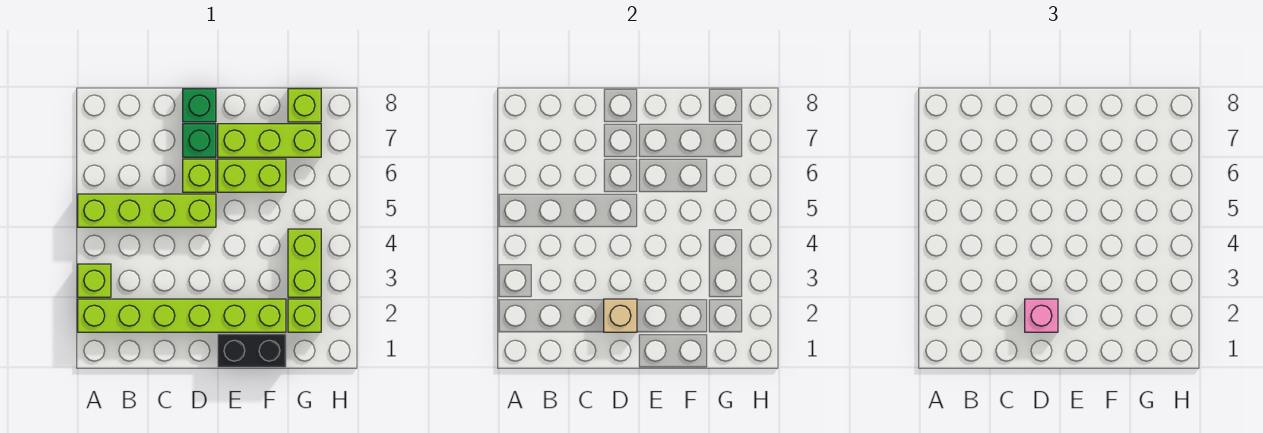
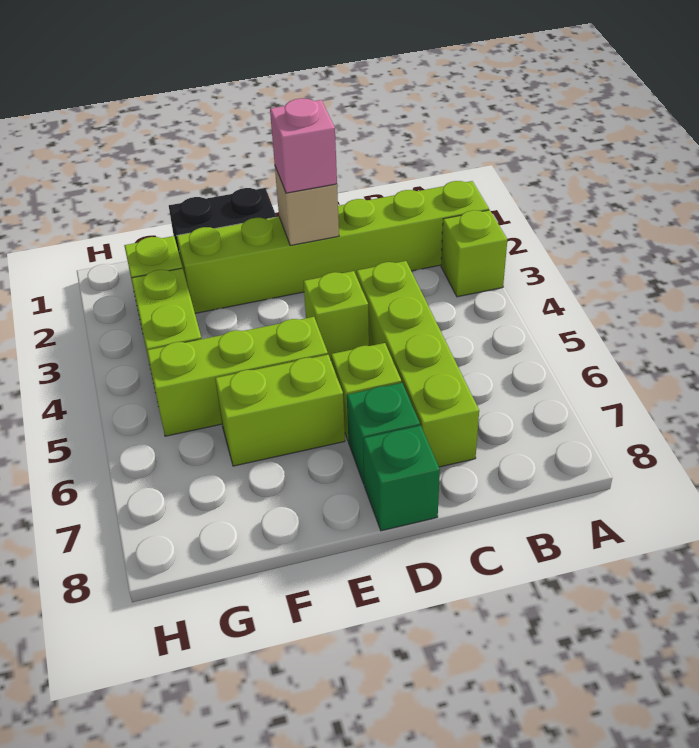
lime brick A5:D5 level 1 -> lime brick C4:C7 level 1
lime brick E7:G7 level 1 -> lime brick E5:G5 level 1
lime brick G8 level 1 -> lime brick D4 level 1

